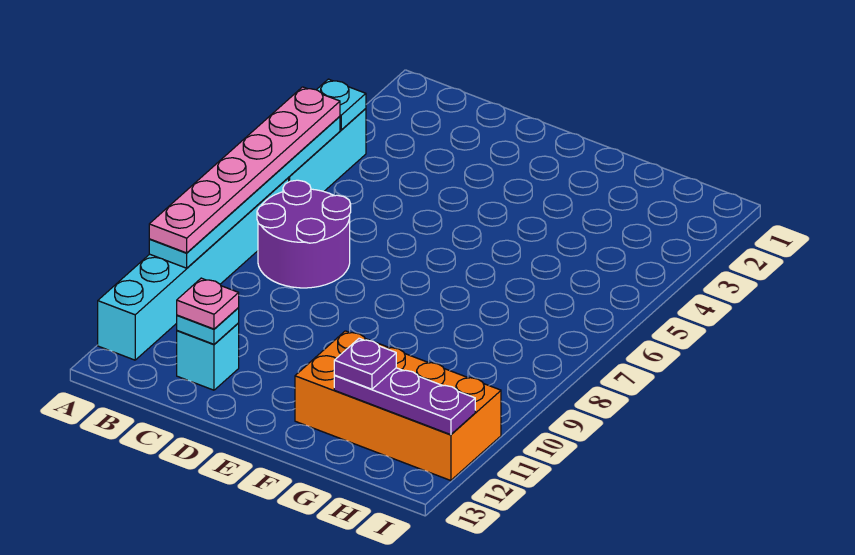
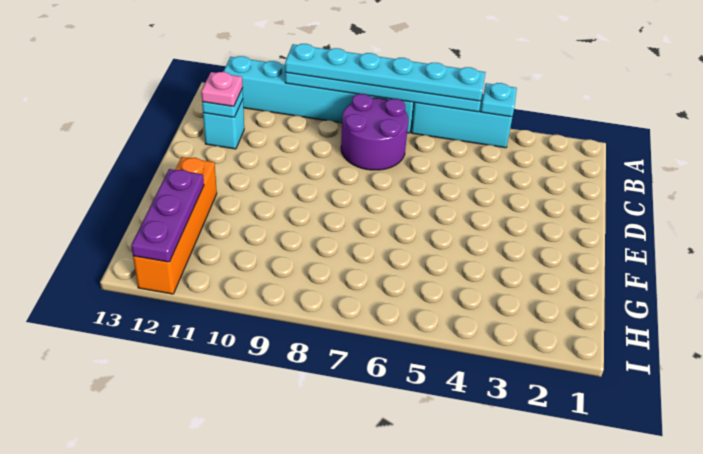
pink plate A5:A10 level 3 -> cyan plate A5:A10 level 3
orange brick F11:I12 level 1 -> orange brick F12:I12 level 1
purple plate G12 level 3 -> none

